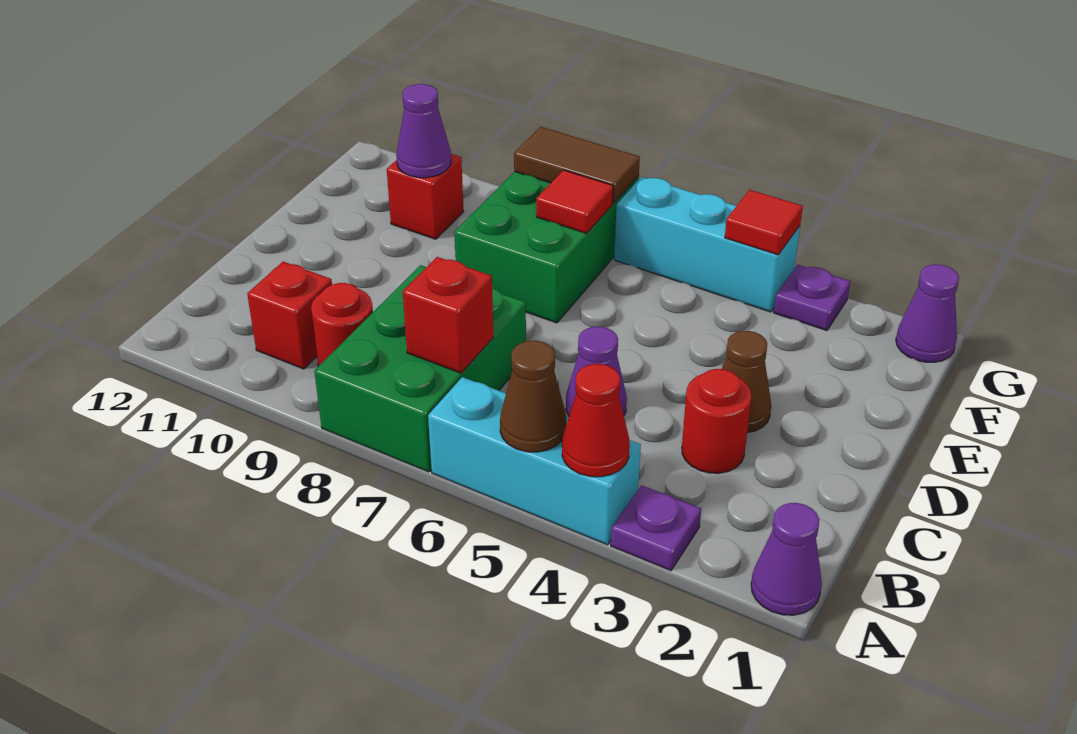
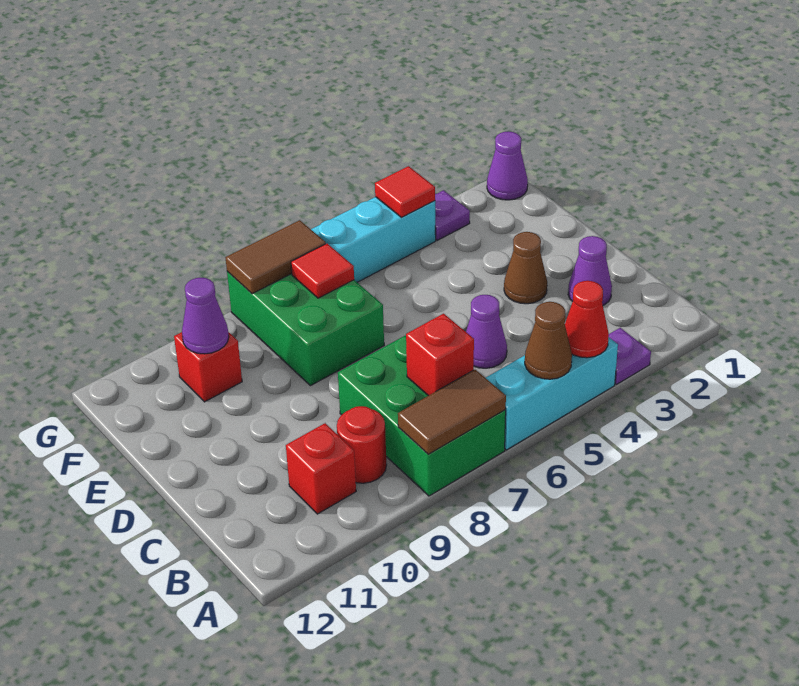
purple cone A1 level 1 -> purple cone C2 level 1
none -> brown tile A7:A8 level 2
red round brick C3 level 1 -> none

